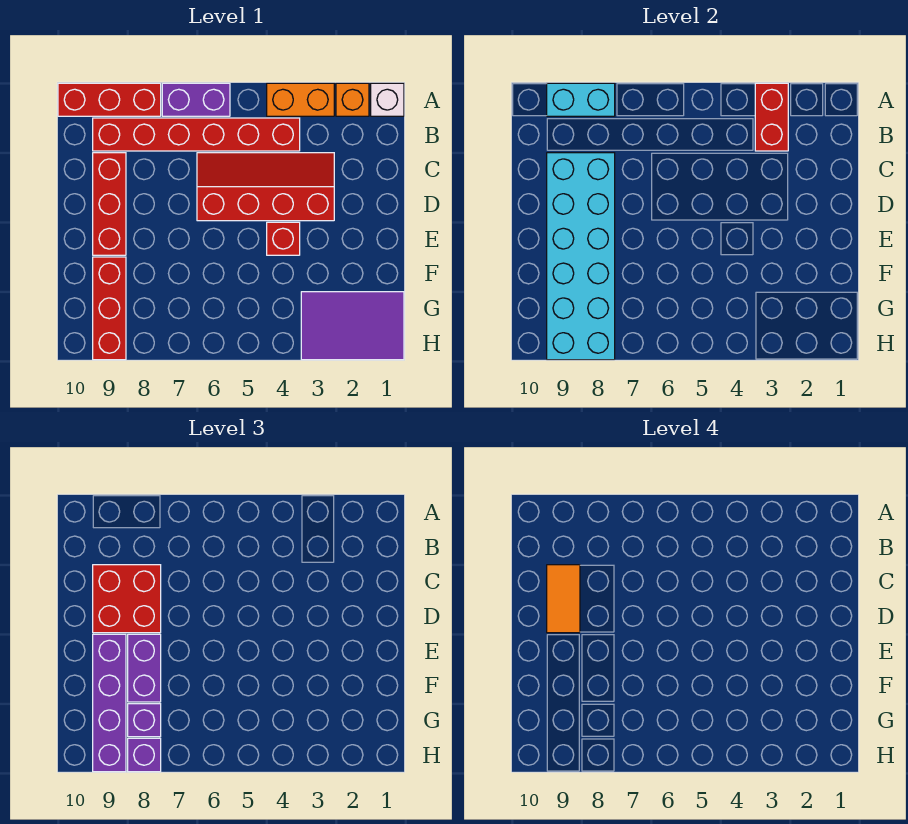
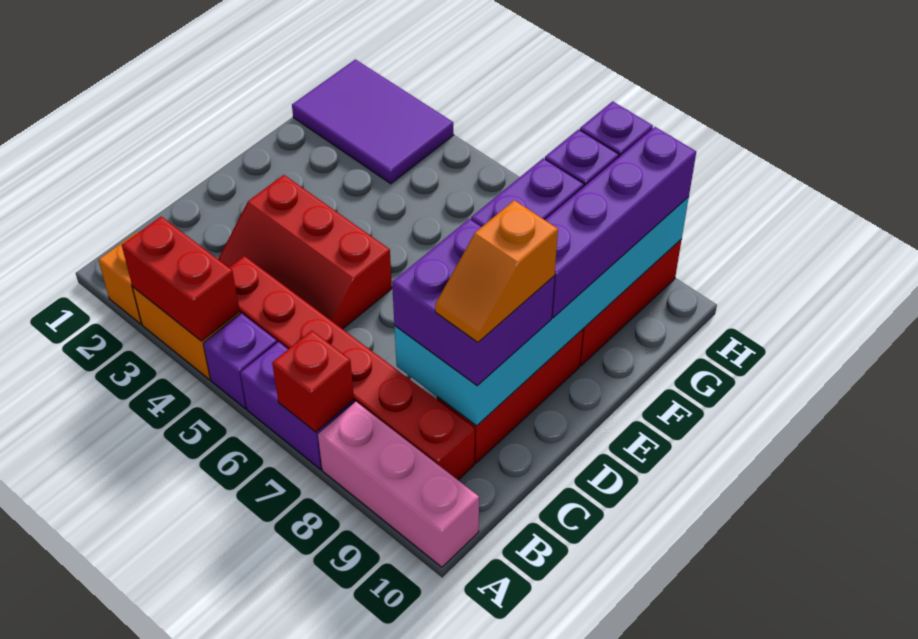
white brick A1 level 1 -> none
red brick A3:B3 level 2 -> red brick A3:A4 level 2
none -> purple brick A5 level 1
red brick A8:A10 level 1 -> pink brick A8:A10 level 1
cyan brick A8:A9 level 2 -> none
red slope C3:D6 level 1 top D -> red slope C3:D5 level 1 top D
red brick C8:D9 level 3 -> purple brick C8:D9 level 3
orange tile C9:D9 level 4 -> orange slope C9:D9 level 4 top D
red brick E4 level 1 -> red brick A7 level 2

